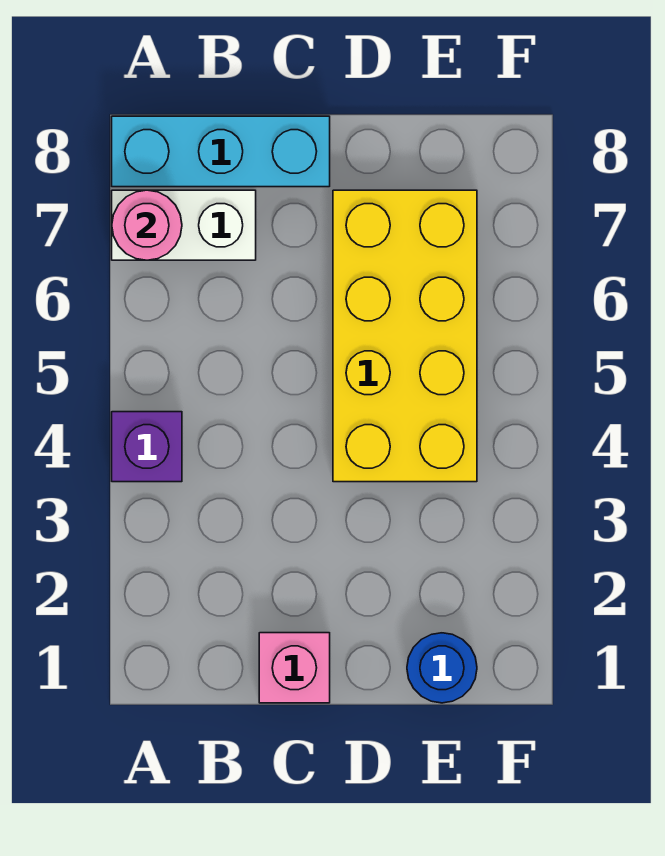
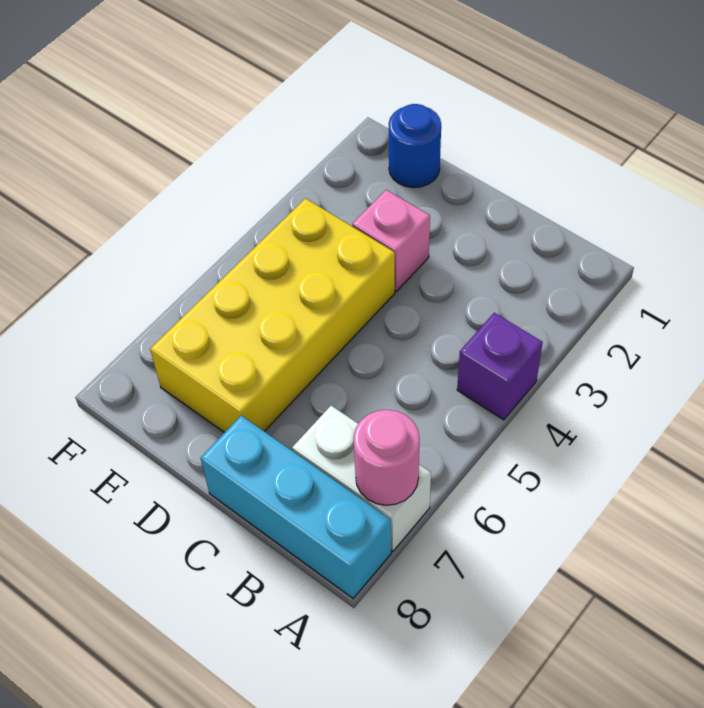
pink brick C1 level 1 -> pink brick D3 level 1

